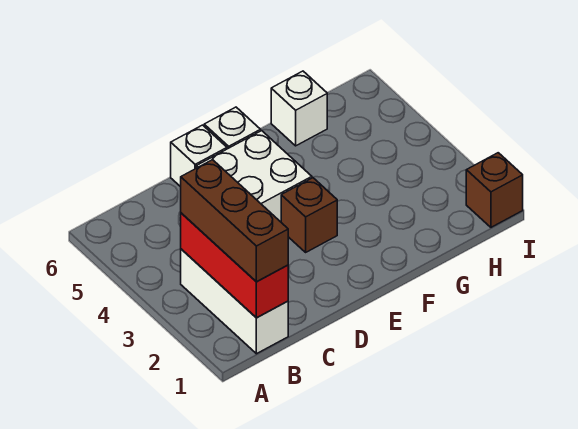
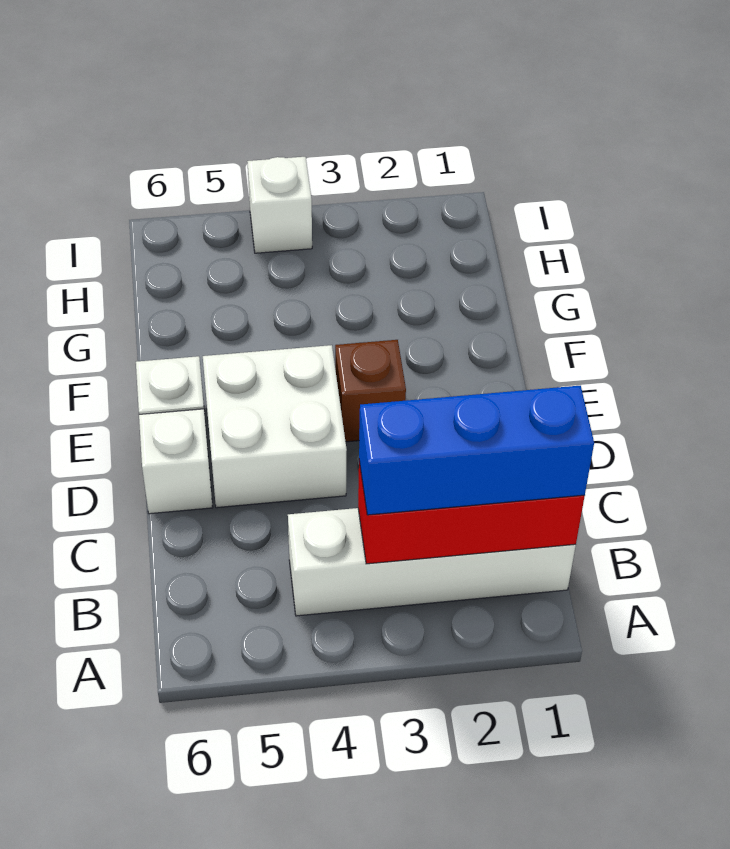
white brick B1:B3 level 1 -> white brick B1:B4 level 1
brown brick B1:B3 level 3 -> blue brick B1:B3 level 3
white brick G6 level 1 -> white brick I4 level 1
brown brick I1 level 1 -> none

